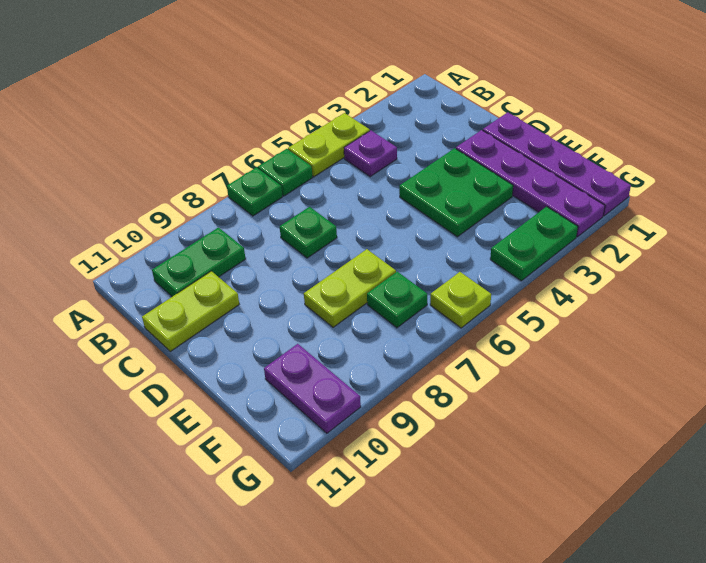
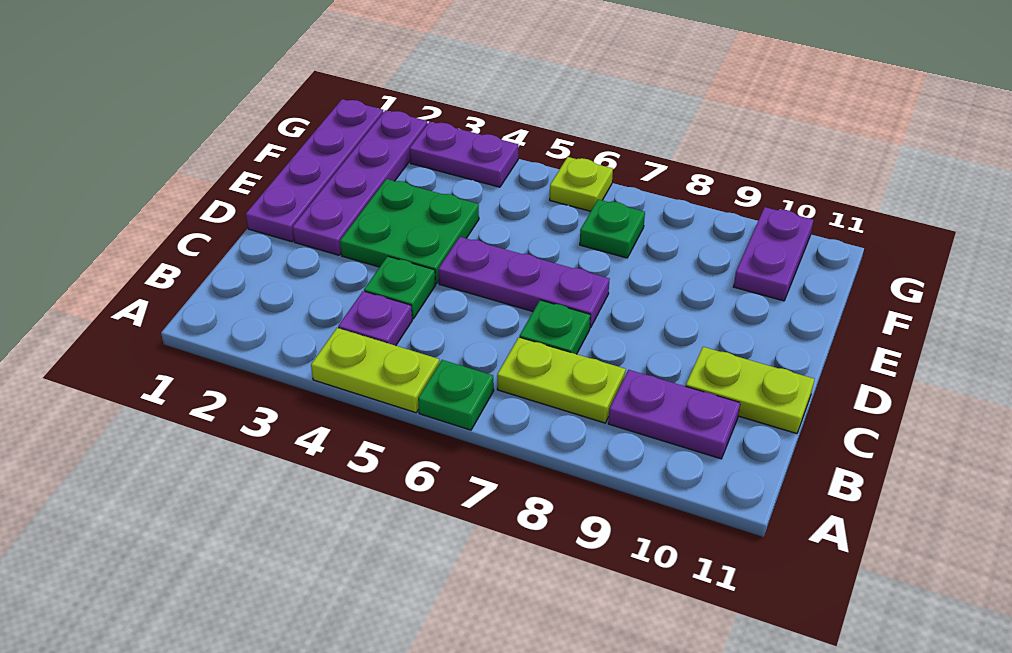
green plate A7 level 1 -> green plate C4 level 1
green plate B9:B10 level 1 -> purple plate B9:B10 level 1
none -> purple plate D5:D7 level 1
lime plate E7:E8 level 1 -> lime plate B7:B8 level 1
green plate G3:G4 level 1 -> purple plate G3:G4 level 1

